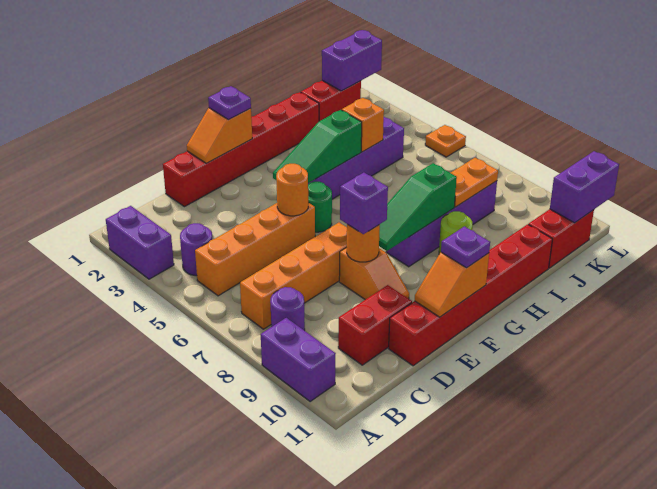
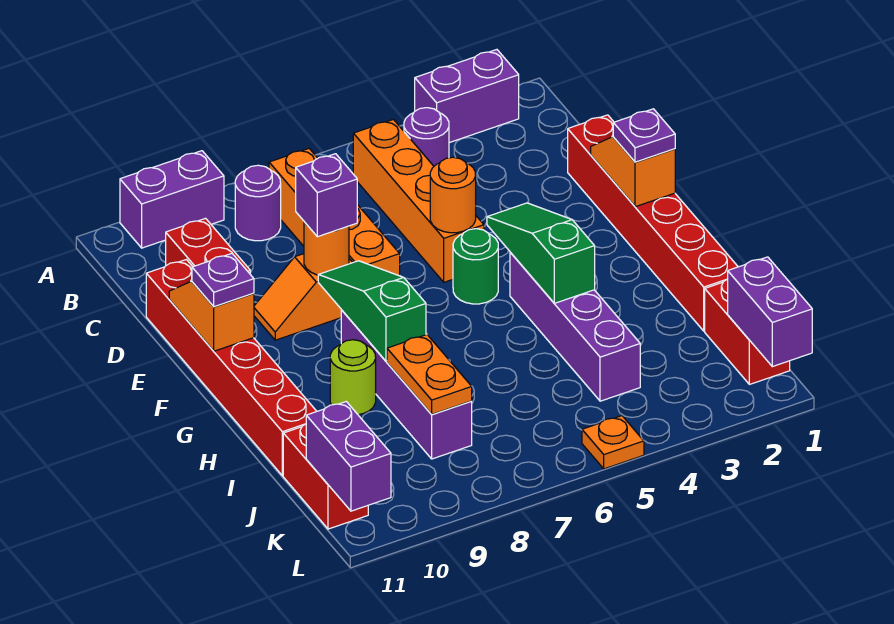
orange brick I4 level 2 -> none

